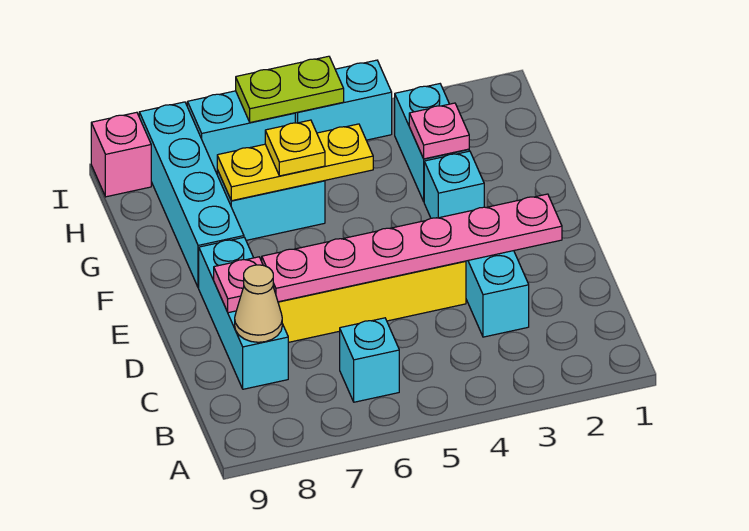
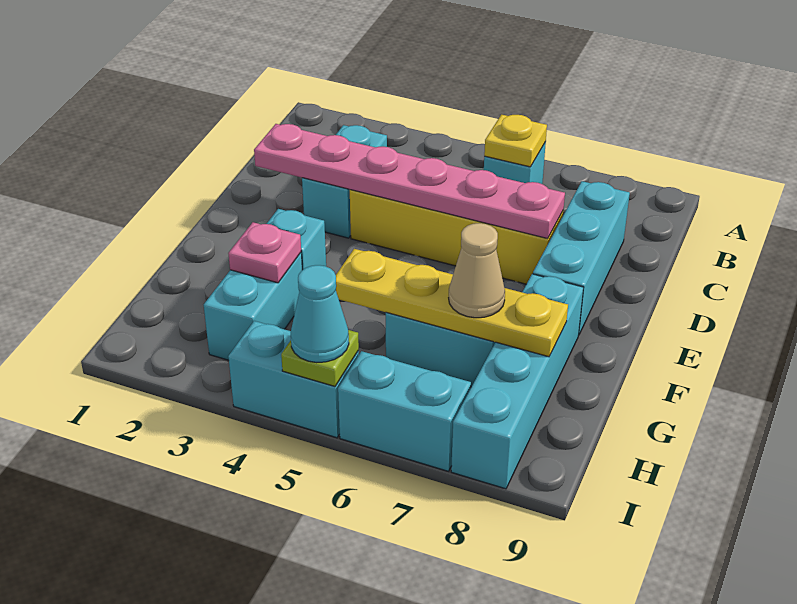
tan cone C8 level 2 -> tan cone G7 level 3
pink plate D8 level 2 -> none
yellow plate G5:G7 level 2 -> yellow plate G5:G8 level 2
yellow plate G6 level 3 -> yellow plate B6 level 2
lime plate I5:I6 level 2 -> lime plate I5 level 2
none -> cyan cone I5 level 3
pink brick I9 level 1 -> none

